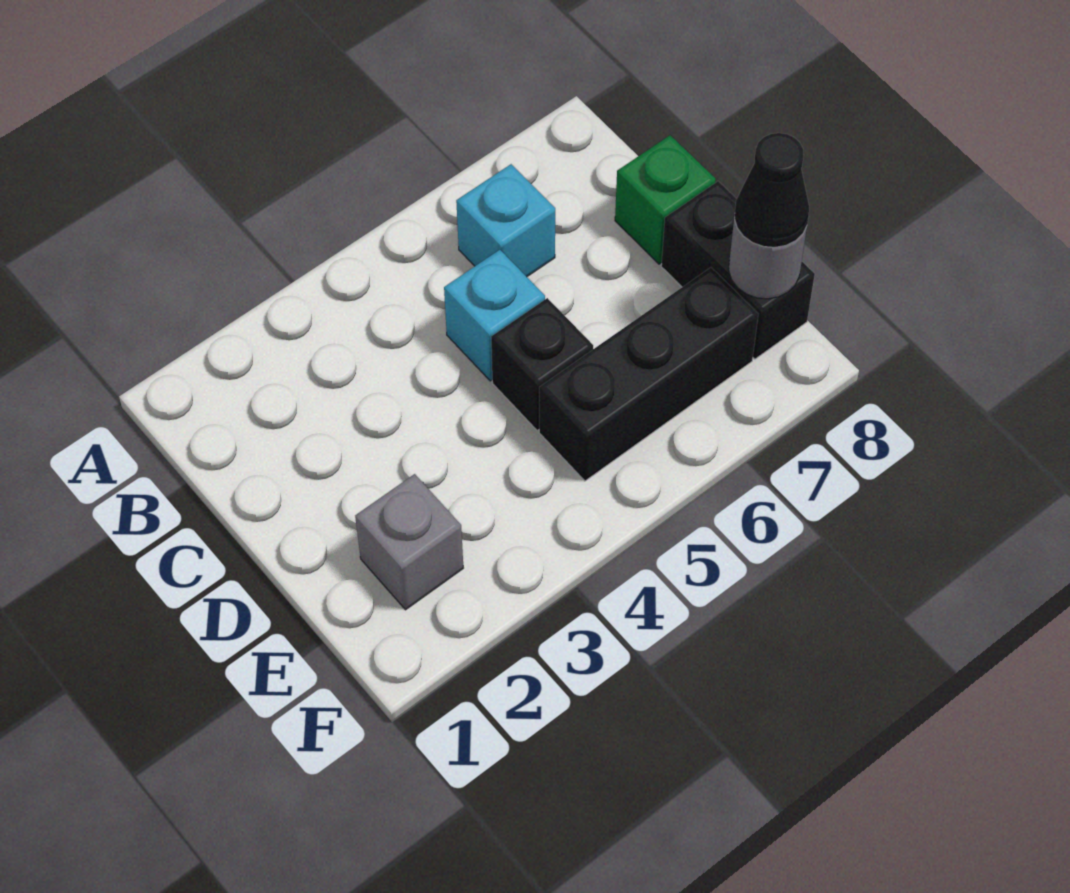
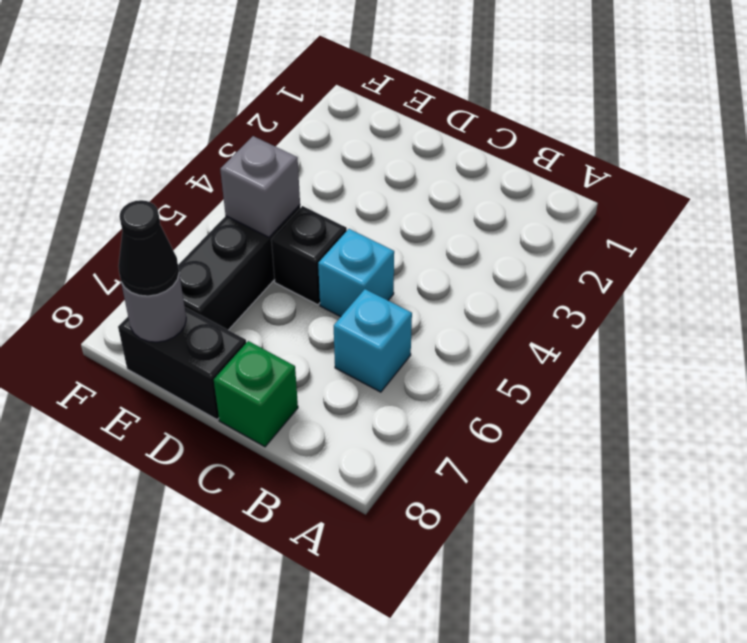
grey brick E2 level 1 -> grey brick E5 level 2

